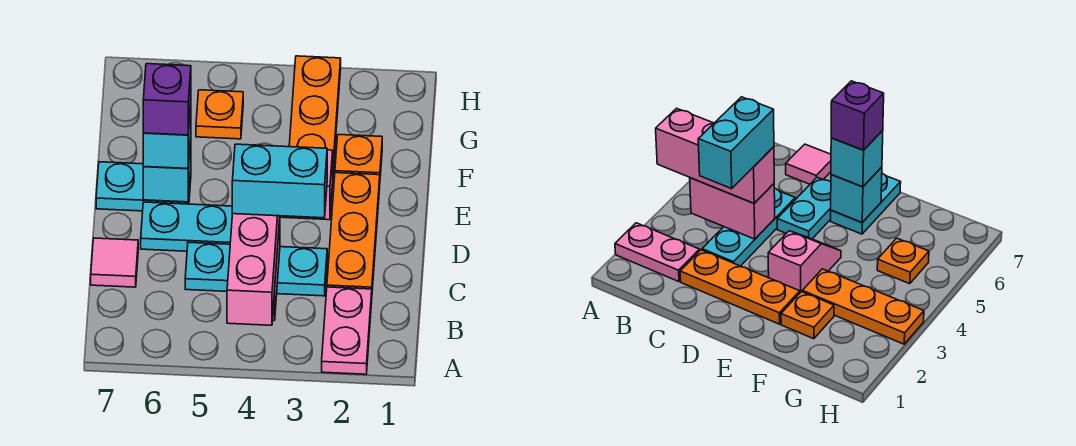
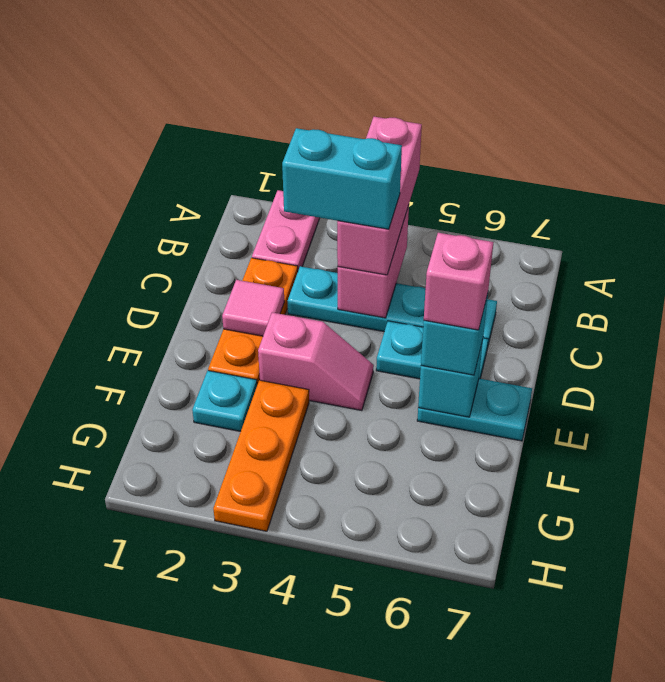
cyan plate C3:C5 level 1 -> cyan plate C3:C6 level 1
pink tile C7 level 1 -> pink tile D2 level 2
purple brick E6 level 4 -> pink brick E6 level 4
orange plate F2 level 1 -> cyan plate F2 level 1
orange plate G5 level 1 -> none

